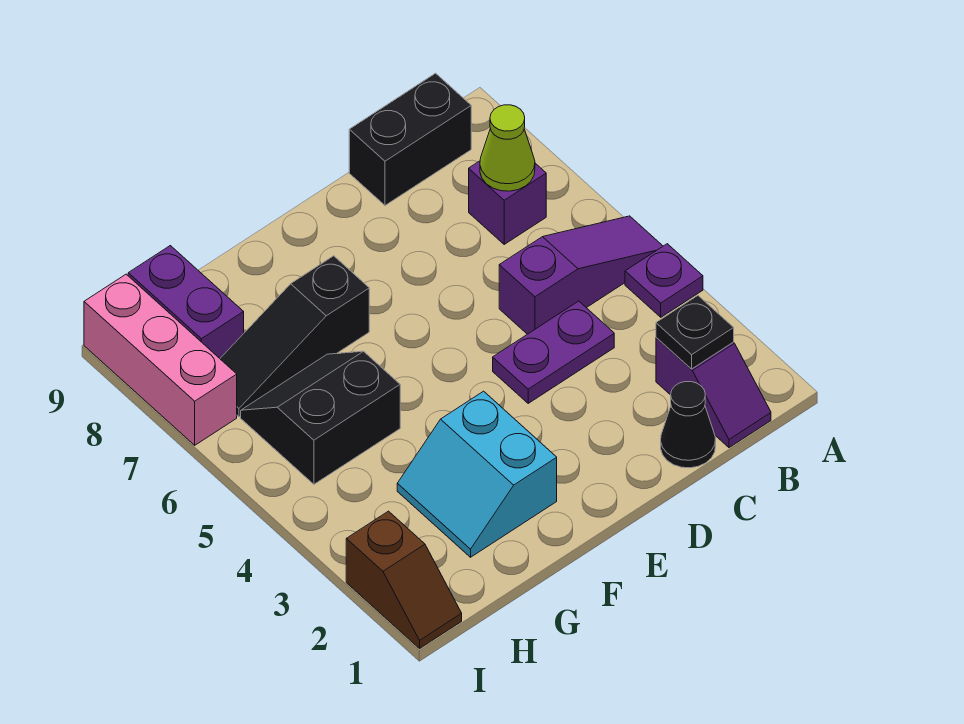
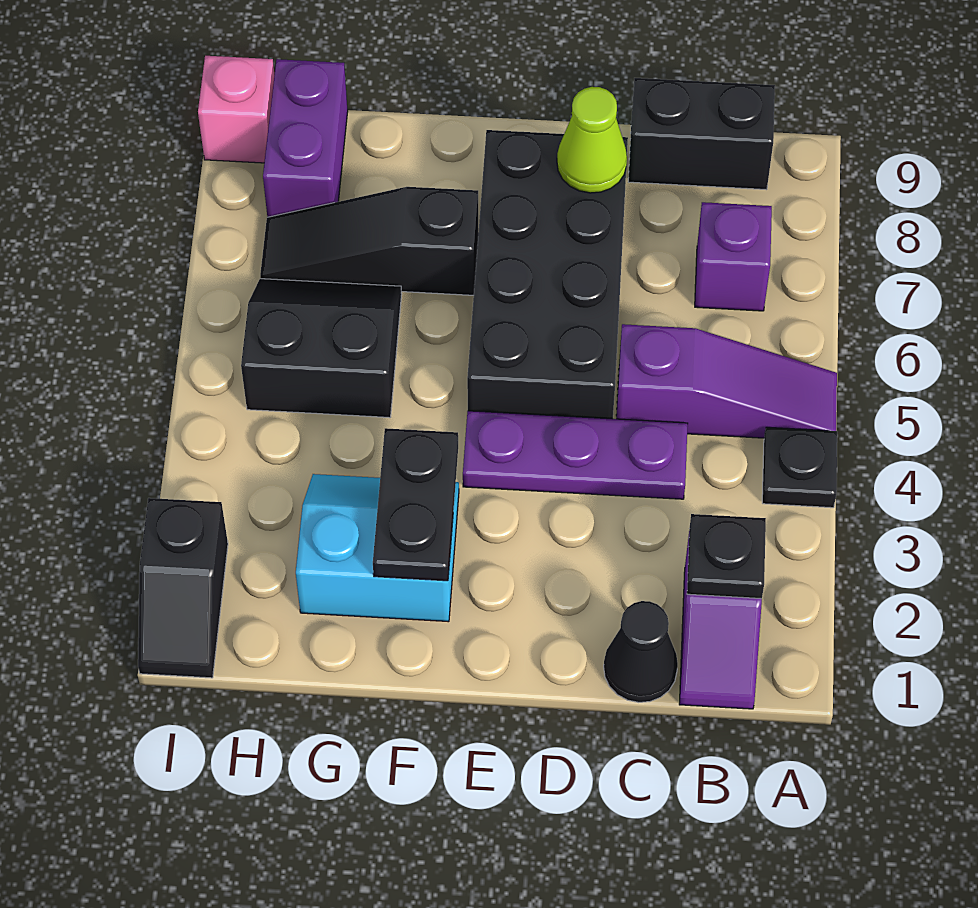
purple plate A4 level 1 -> black plate A4 level 1
lime cone B7 level 2 -> lime cone D8 level 2
purple plate C4:D4 level 1 -> purple plate C4:E4 level 1
none -> black brick D5:E8 level 1
cyan slope F2:G3 level 1 top F -> cyan slope F2:G3 level 1 top 2
none -> black plate F2:F3 level 2
brown slope I1:I2 level 1 top 2 -> black slope I1:I2 level 1 top 2
pink brick I7:I9 level 1 -> pink brick I9 level 1

